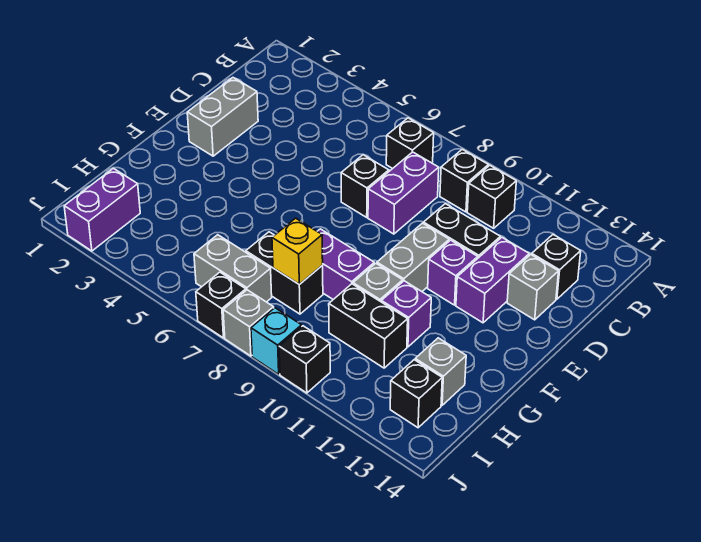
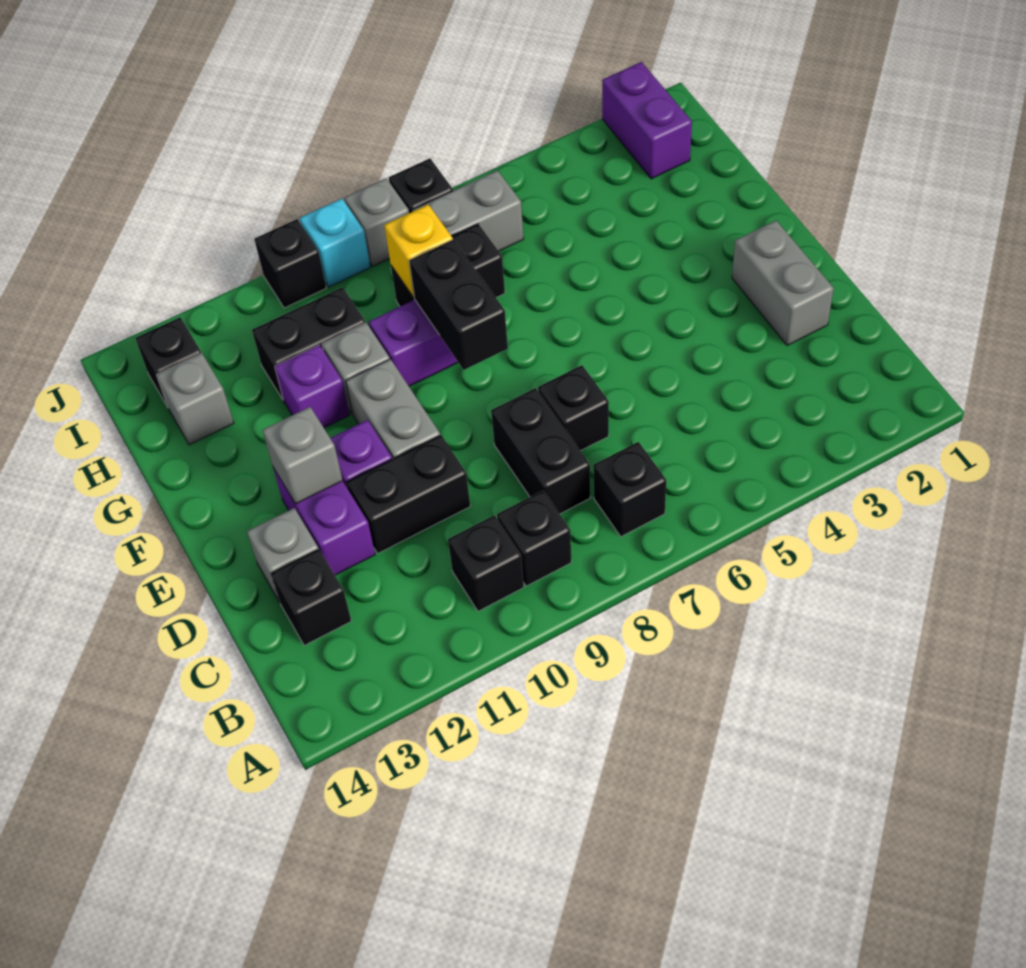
purple brick C8:D8 level 1 -> black brick C8:D8 level 1
none -> grey brick E12 level 2
none -> black brick F8:G8 level 2

